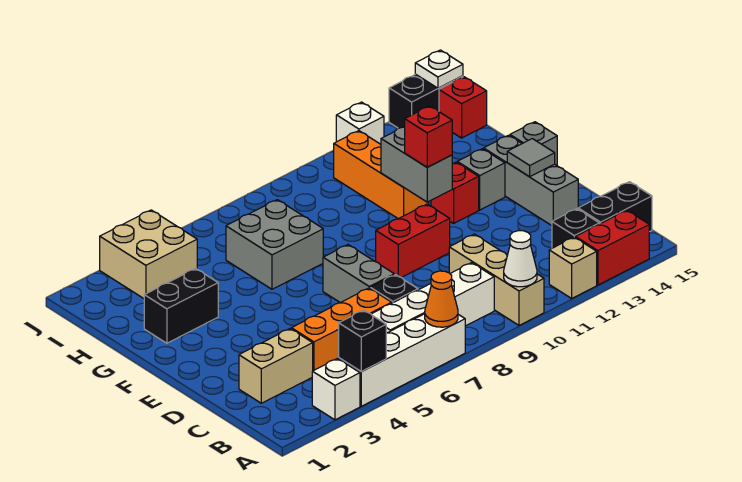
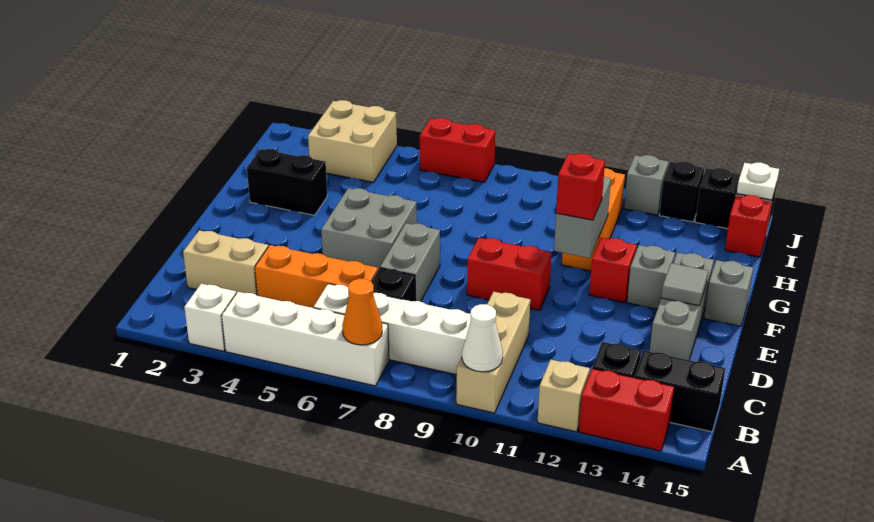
black brick A4 level 2 -> black brick J13 level 1
grey brick G6:H7 level 1 -> grey brick E5:F6 level 1
none -> red brick J6:J7 level 1
white brick J12 level 1 -> grey brick J12 level 1

